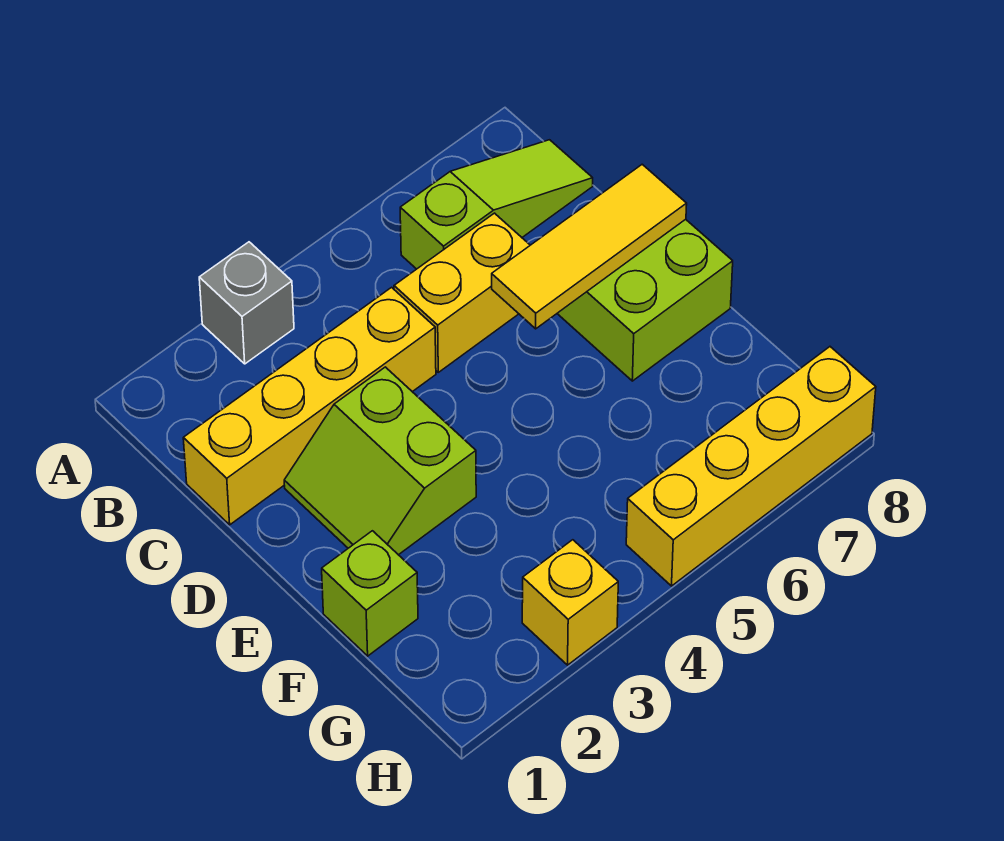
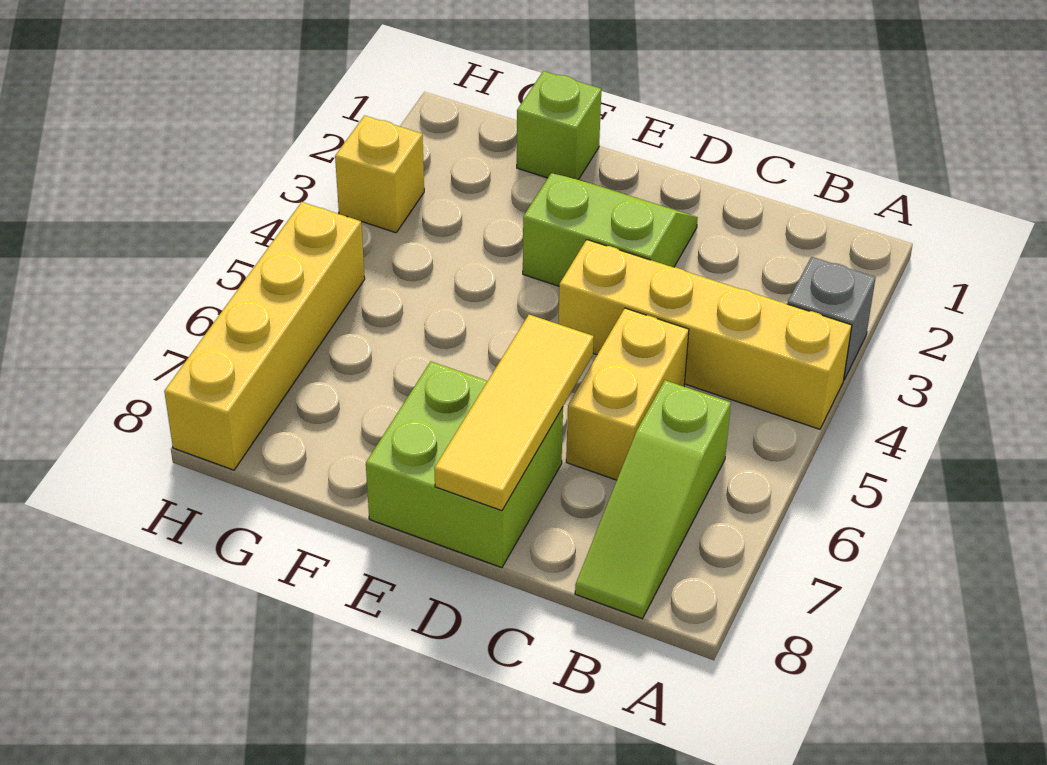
yellow brick C1:C4 level 1 -> yellow brick A4:D4 level 1

